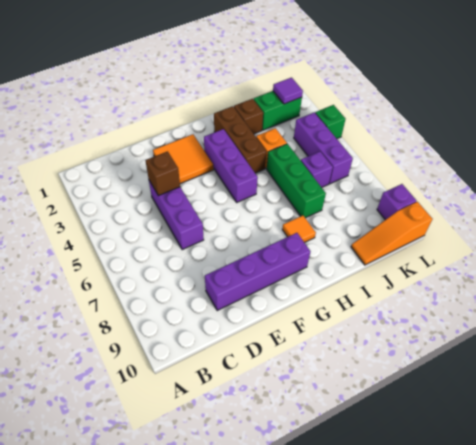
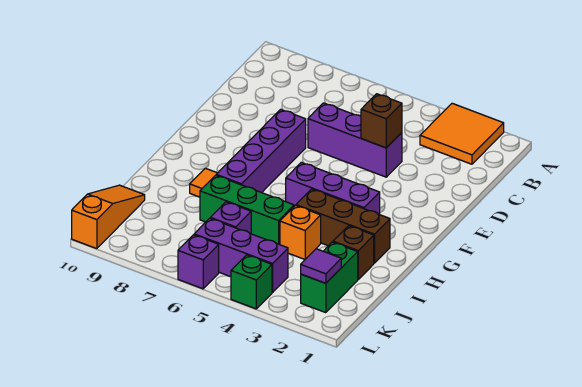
purple brick D9:G9 level 1 -> purple brick E7:H7 level 1
orange tile E2:F3 level 1 -> orange tile A2:B3 level 1
purple brick L9 level 1 -> purple brick L6 level 1

